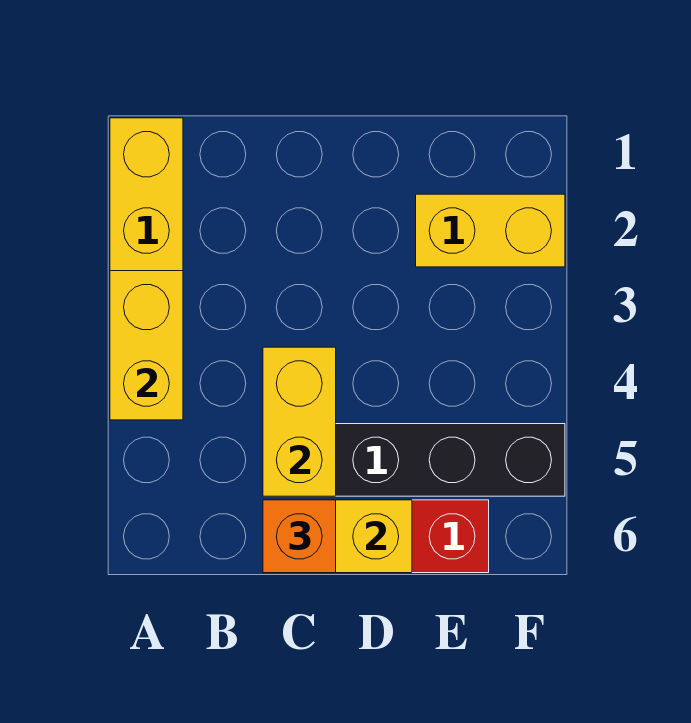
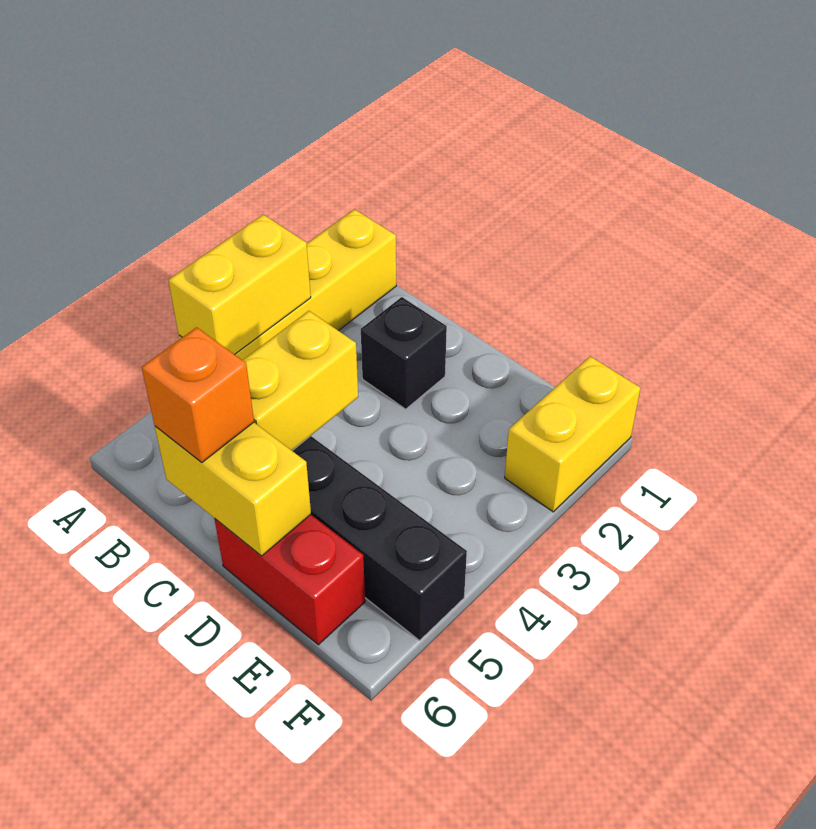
none -> black brick C2 level 1
yellow brick E2:F2 level 1 -> yellow brick F1:F2 level 1

